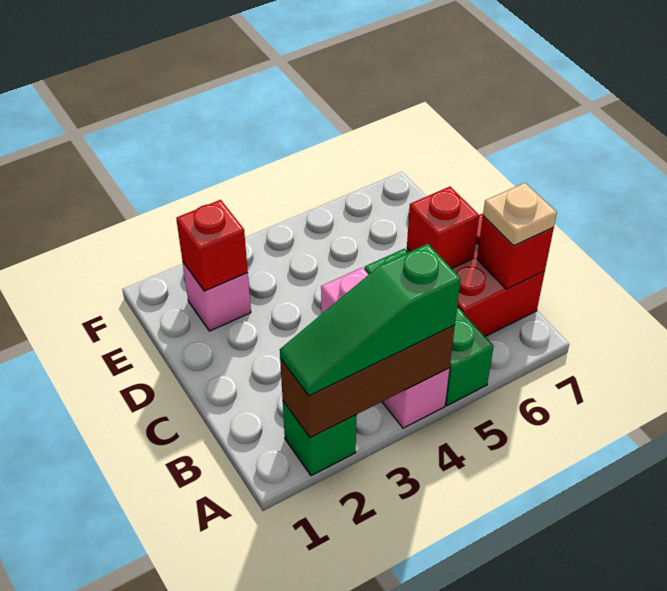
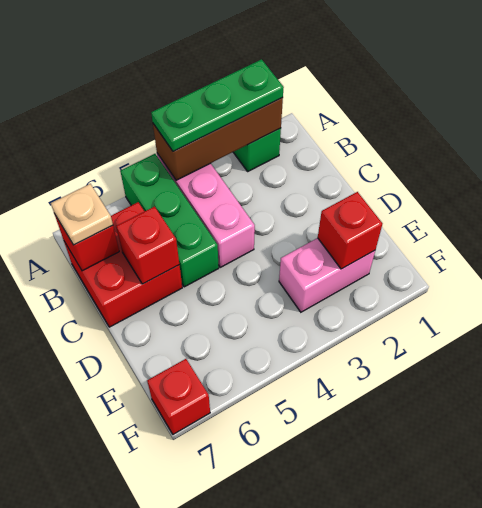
green slope A2:A4 level 3 top 4 -> green plate A2:A4 level 3
pink brick E2 level 1 -> pink brick E2:E3 level 1
none -> red brick F7 level 1

